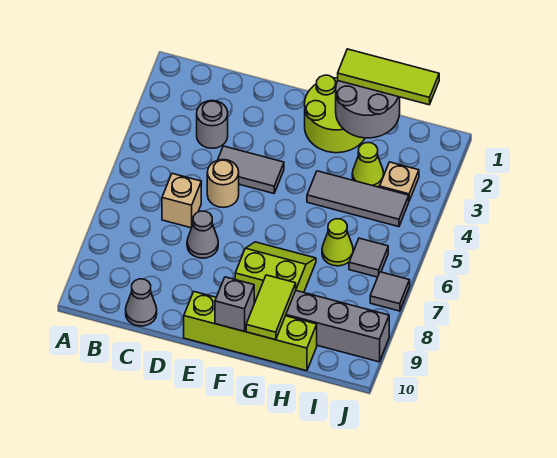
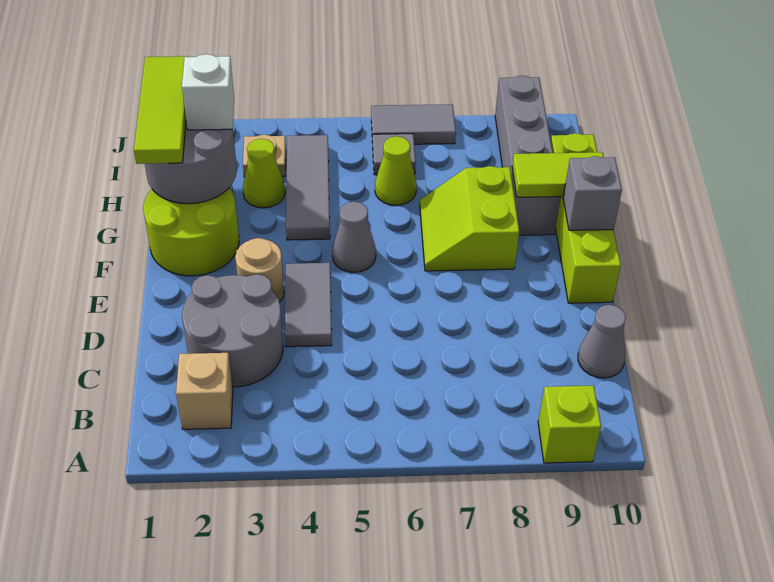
none -> lime brick A9 level 1
grey round brick C3 level 1 -> grey round brick C2:D3 level 1
tan brick C6 level 1 -> tan brick B2 level 1
tan round brick D5 level 1 -> tan round brick E3 level 1
grey cone D7 level 1 -> grey cone F5 level 1
none -> white brick H2 level 3
grey tile J7 level 1 -> grey tile J6:J7 level 1

